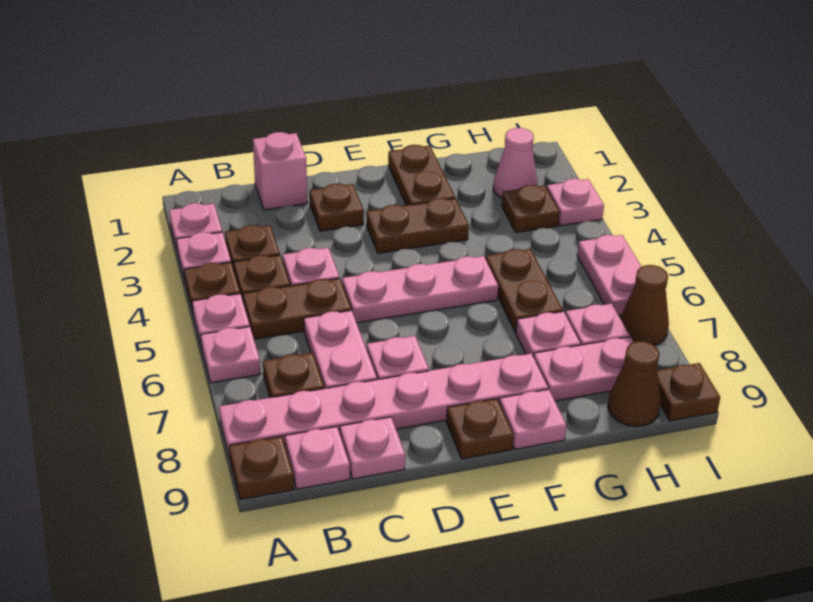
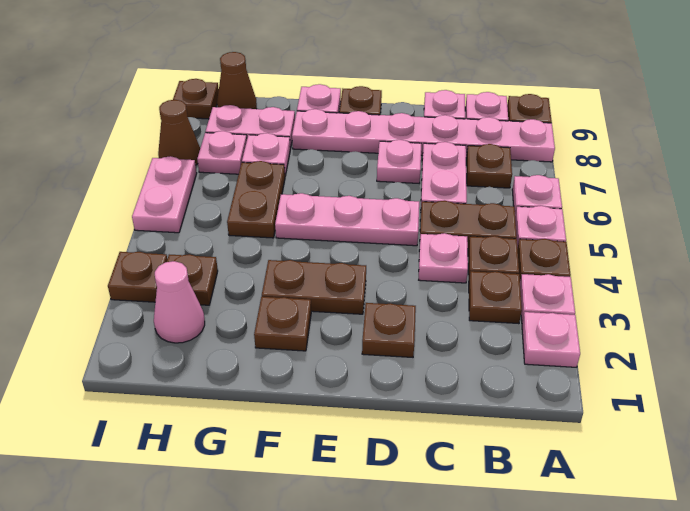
pink brick C1 level 1 -> none
brown plate F1:F2 level 1 -> brown plate F2 level 1
pink plate I3 level 1 -> brown plate I3 level 1

